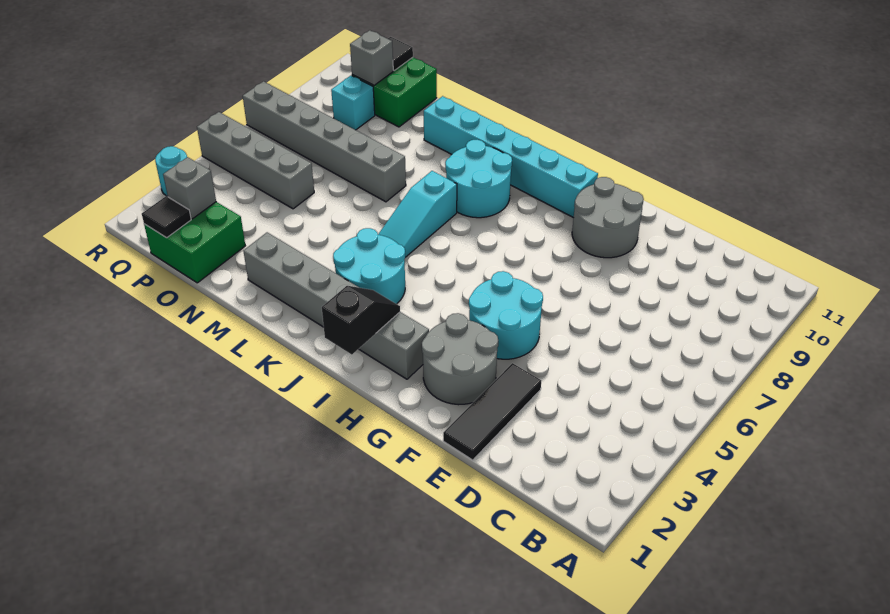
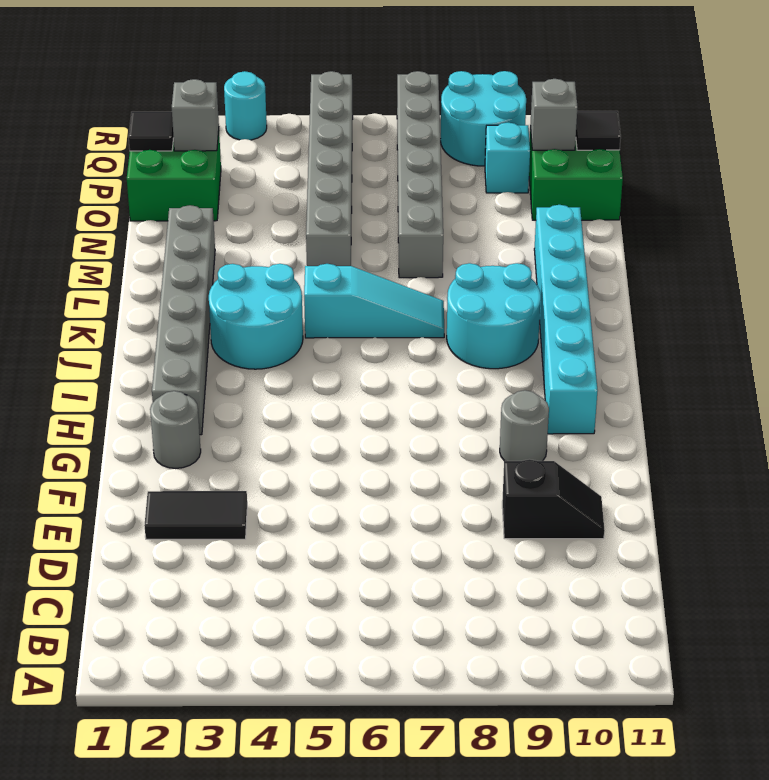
black tile E1:E3 level 1 -> black tile E2:E3 level 1
grey round brick F2:G3 level 1 -> grey round brick G2 level 1
cyan round brick F4:G5 level 1 -> cyan round brick Q8:R9 level 1
grey round brick F9:G10 level 1 -> grey round brick G9 level 1
black slope I1:I2 level 2 top 1 -> black slope E9:E10 level 1 top 9
cyan slope K5:K7 level 1 top 7 -> cyan slope K5:K7 level 1 top 5
grey brick O5:R5 level 1 -> grey brick M5:R5 level 1

